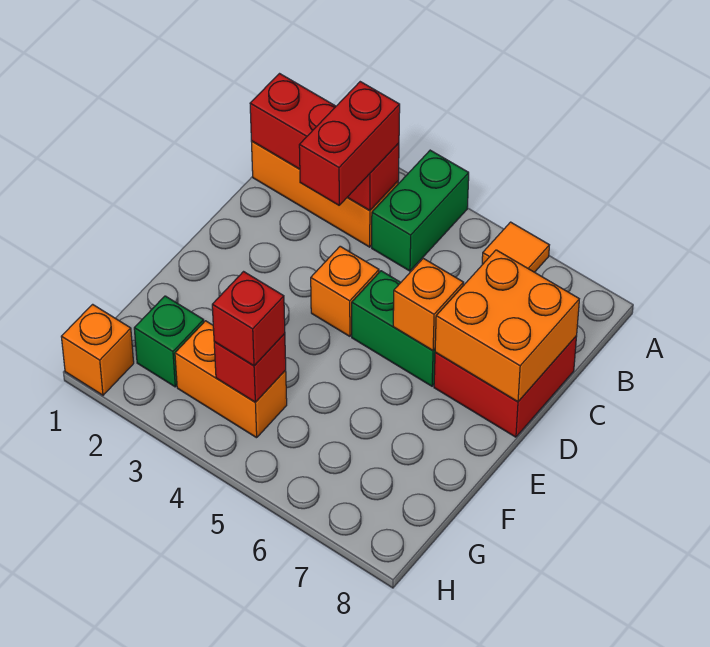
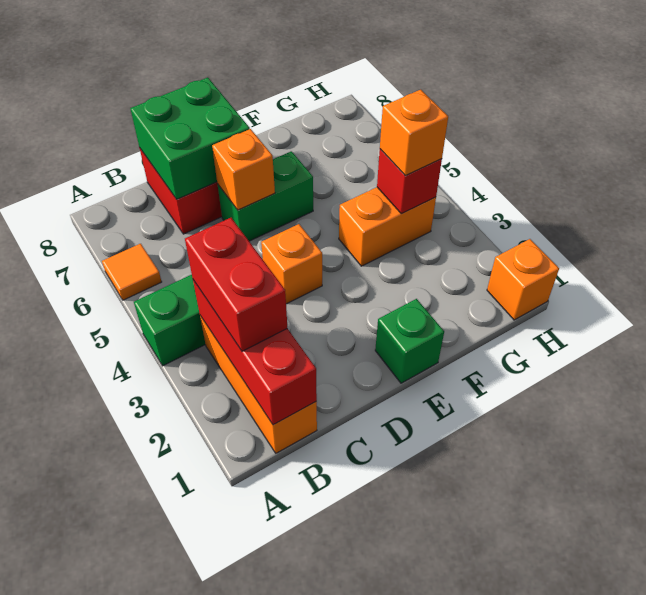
red brick B3:C3 level 3 -> red brick B2:B3 level 3
orange brick C7:D8 level 2 -> green brick C7:D8 level 2
green brick D5:D6 level 1 -> green brick D6:E6 level 1
green brick G2 level 1 -> green brick E1 level 1
orange brick G3:G4 level 1 -> orange brick F4:G4 level 1
red brick G4 level 3 -> orange brick G4 level 3

